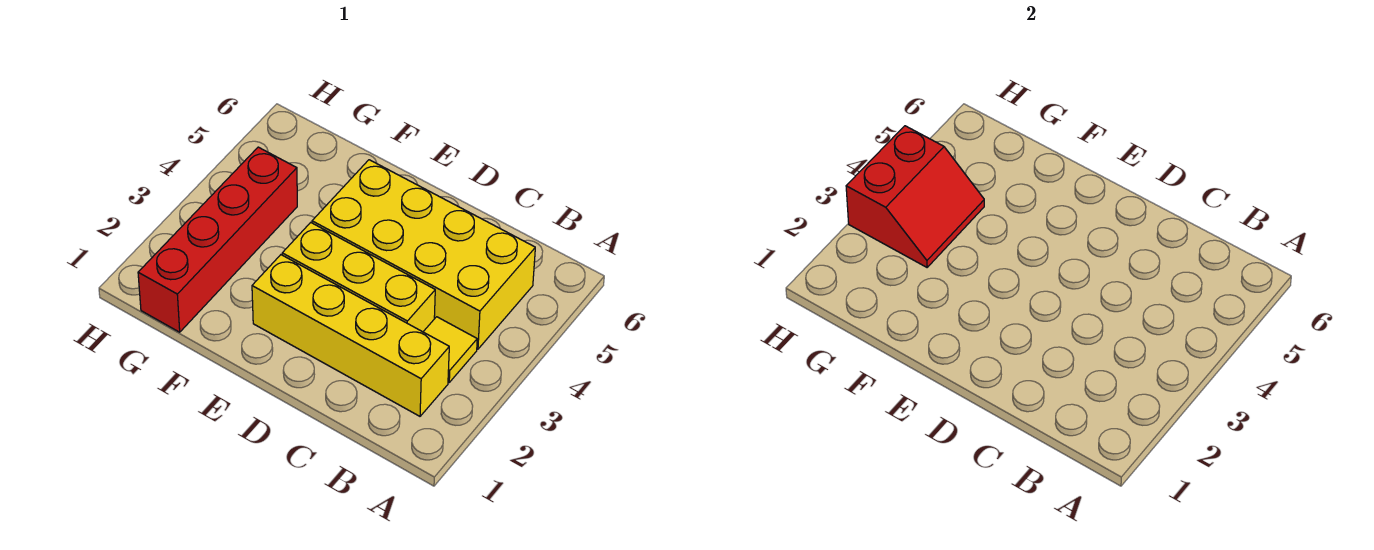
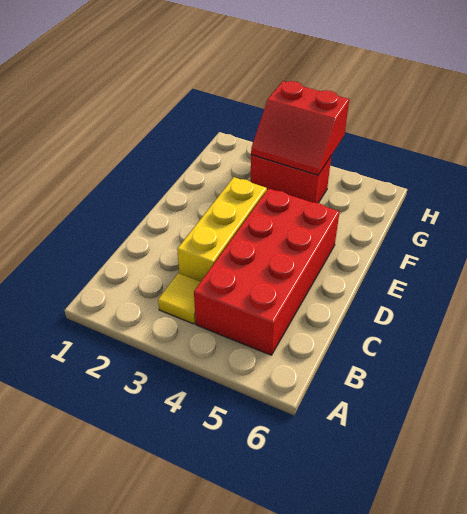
yellow brick B2:E2 level 1 -> none
yellow brick B4:E5 level 1 -> red brick B4:E5 level 1
red brick G1:G4 level 1 -> red brick G3:G4 level 1

